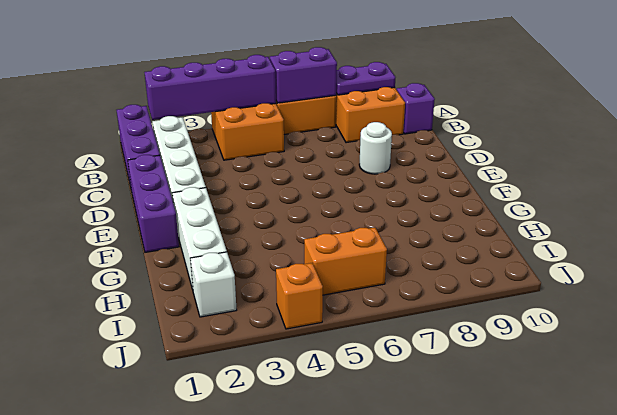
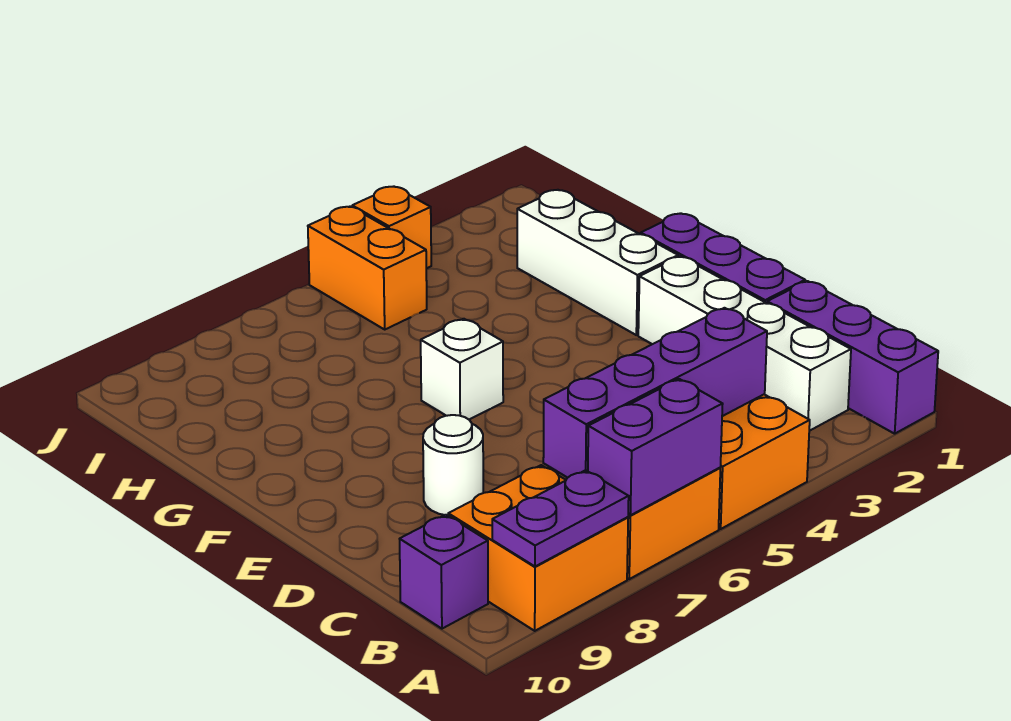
purple brick A2:A5 level 2 -> purple brick B4:B7 level 2
white brick I2 level 1 -> white brick F6 level 1
orange brick I5:I6 level 1 -> orange brick I5:J5 level 1

